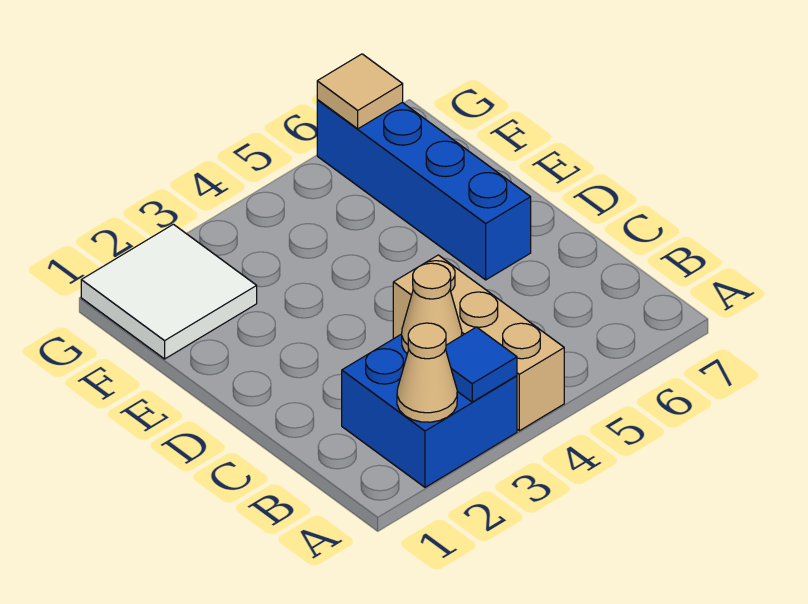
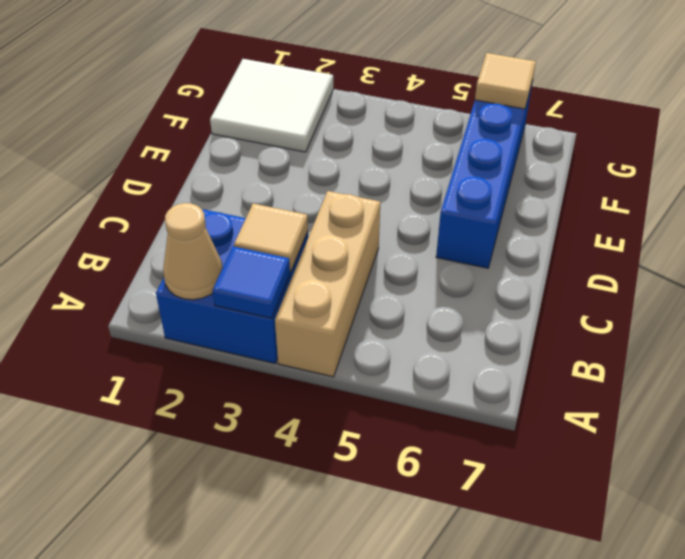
tan cone B3 level 2 -> tan tile B3 level 2

